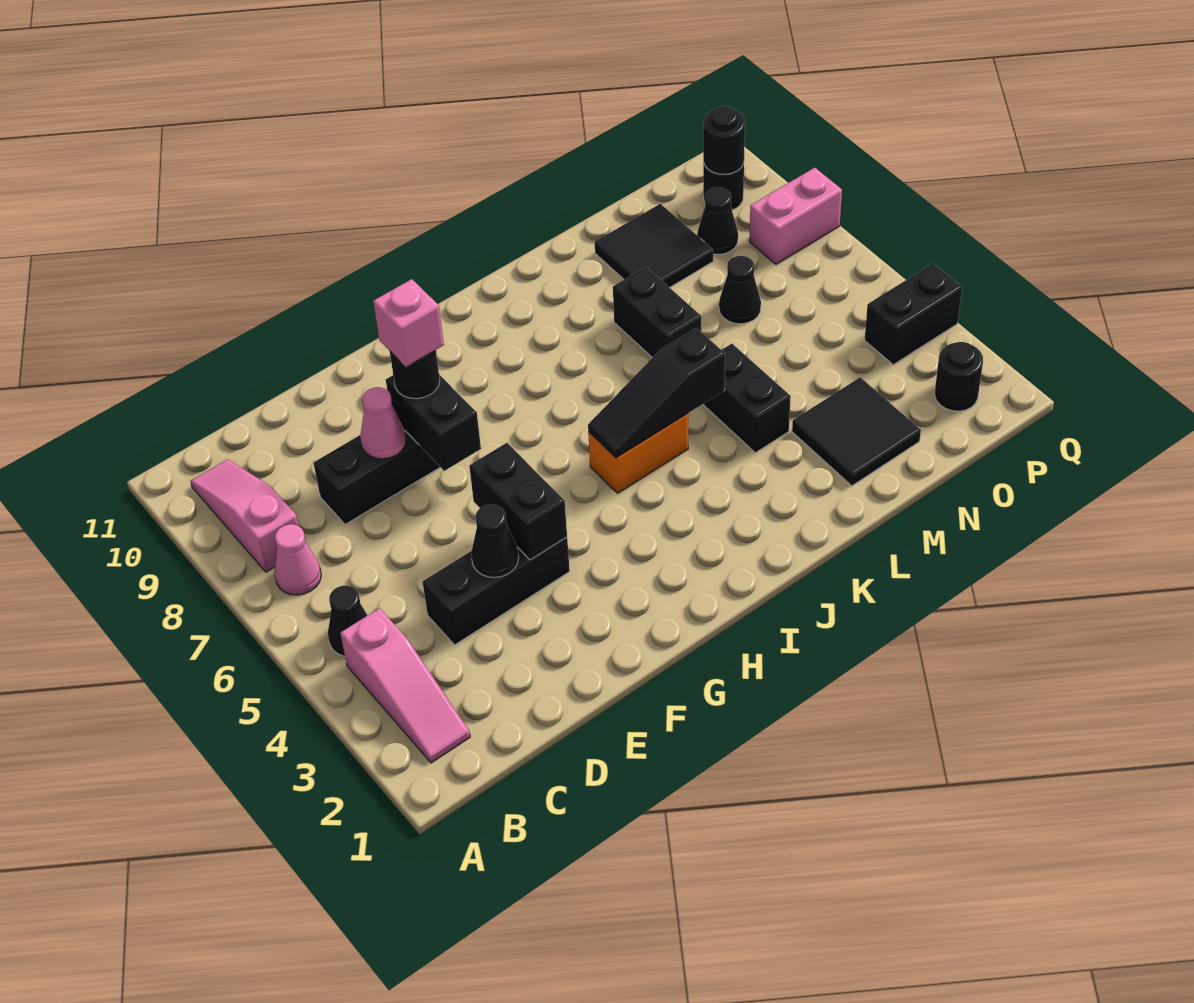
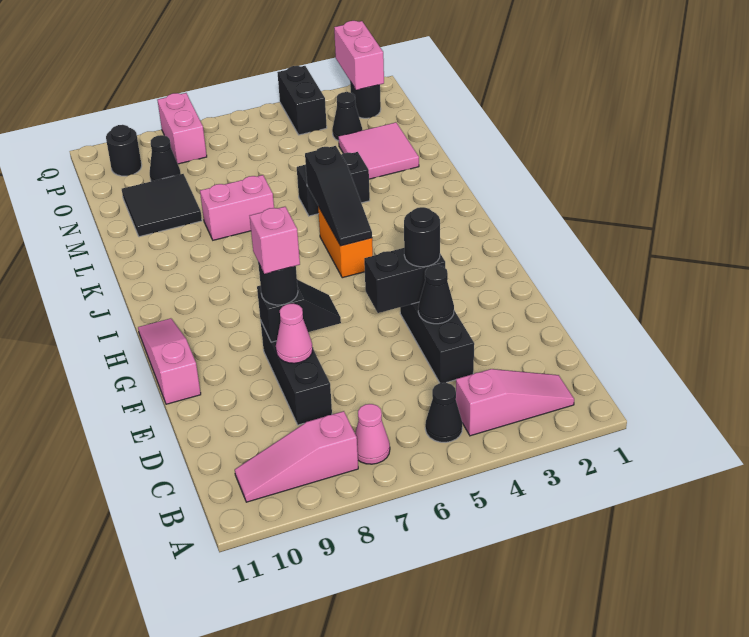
black brick F7:F8 level 2 -> black slope F7:F8 level 2 top 8
none -> pink slope F11:H11 level 1 top F
black brick L7:L8 level 1 -> pink brick L7:L8 level 1
black tile M2:N3 level 1 -> pink tile M2:N3 level 1
black cone N7 level 1 -> black cone O3 level 1
none -> pink brick P2:Q2 level 2
black round brick P10 level 2 -> black round brick F4 level 3

